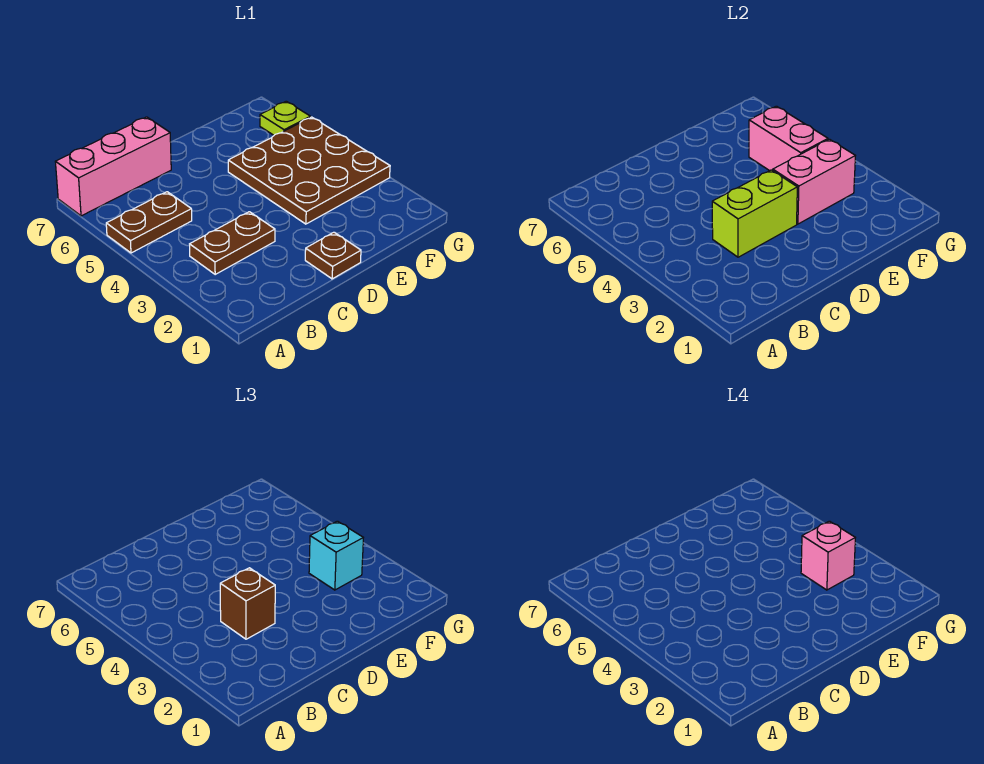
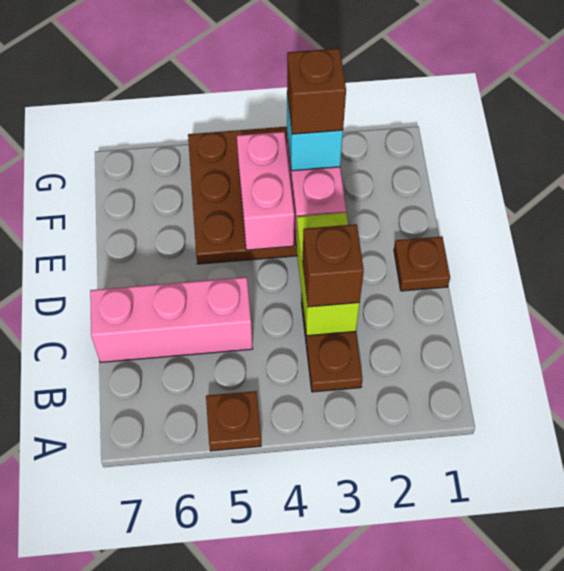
brown plate A5:B5 level 1 -> brown plate A5 level 1
pink brick A7:C7 level 1 -> pink brick C5:C7 level 1
pink brick F3 level 4 -> brown brick F3 level 4
pink brick F4:F5 level 2 -> pink brick E4:F4 level 2
lime plate G6 level 1 -> none

